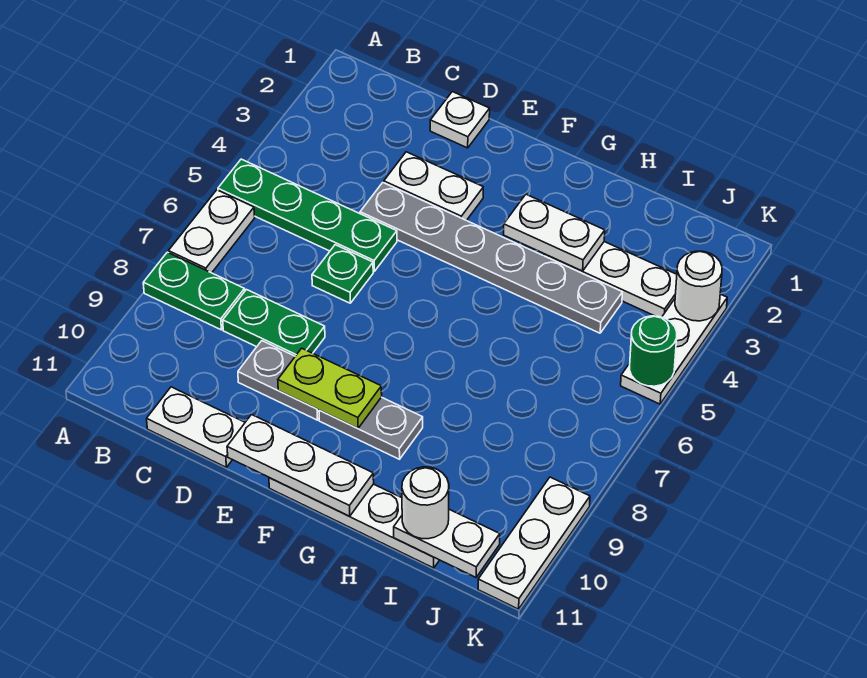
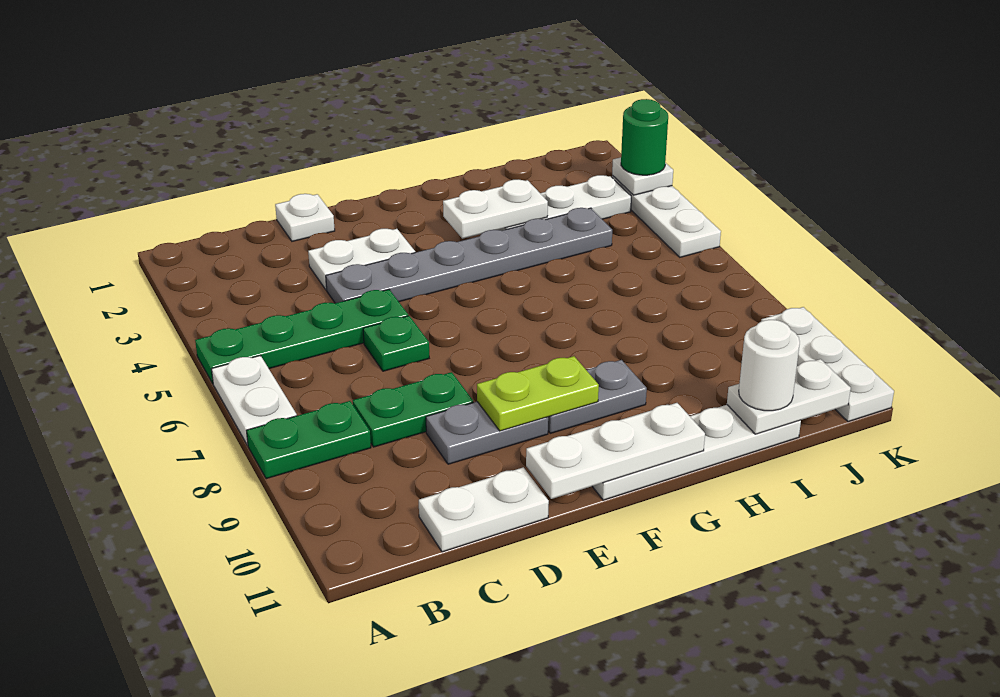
white round brick K3 level 2 -> white plate K3 level 2
green round brick K5 level 2 -> green round brick K3 level 3

